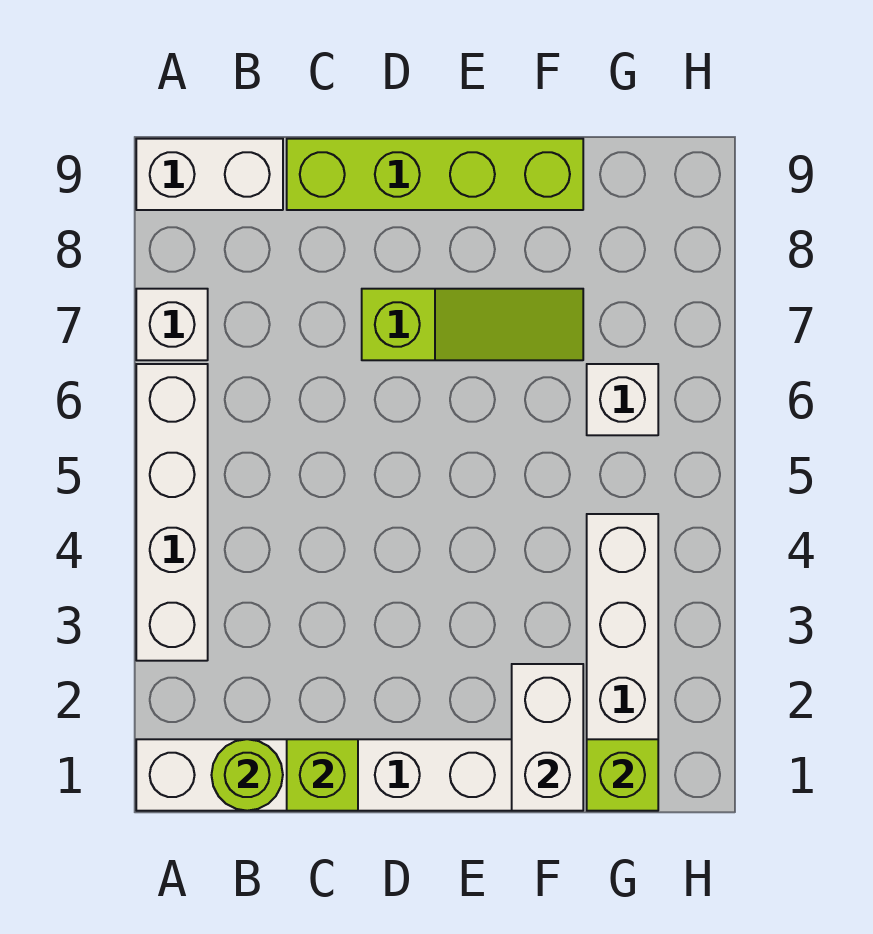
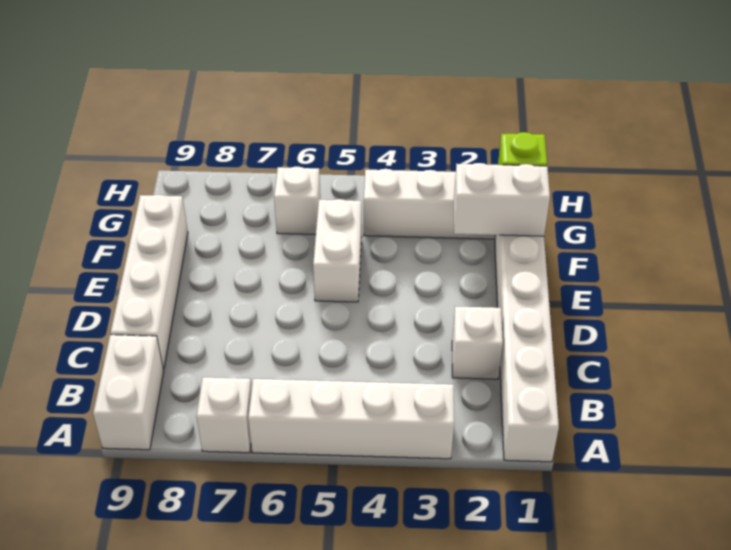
lime round brick B1 level 2 -> none
lime brick C1 level 2 -> none
none -> white brick C2 level 1
lime brick C9:F9 level 1 -> white brick C9:F9 level 1
lime slope D7:F7 level 1 top D -> none
none -> white brick E5:F5 level 1

